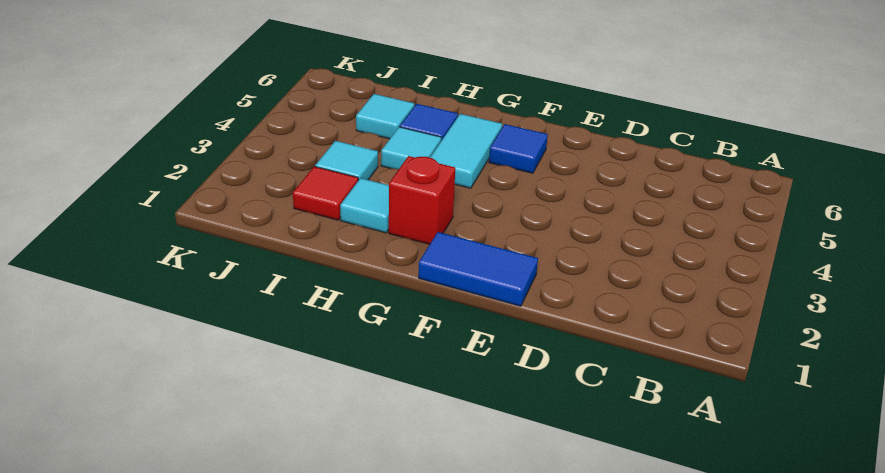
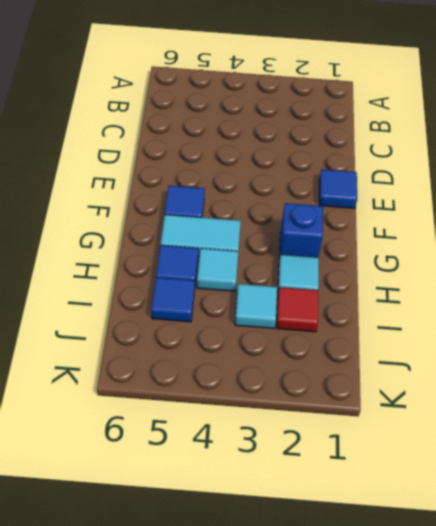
blue tile E1:F1 level 1 -> blue tile E1 level 1
red brick G2 level 1 -> blue brick G2 level 1
cyan tile I5 level 1 -> blue tile I5 level 1

